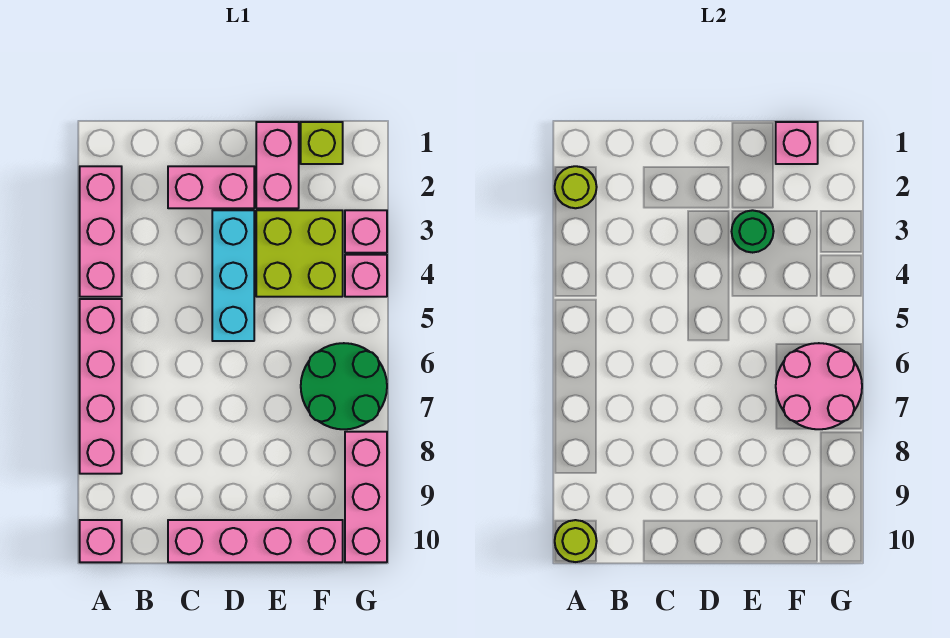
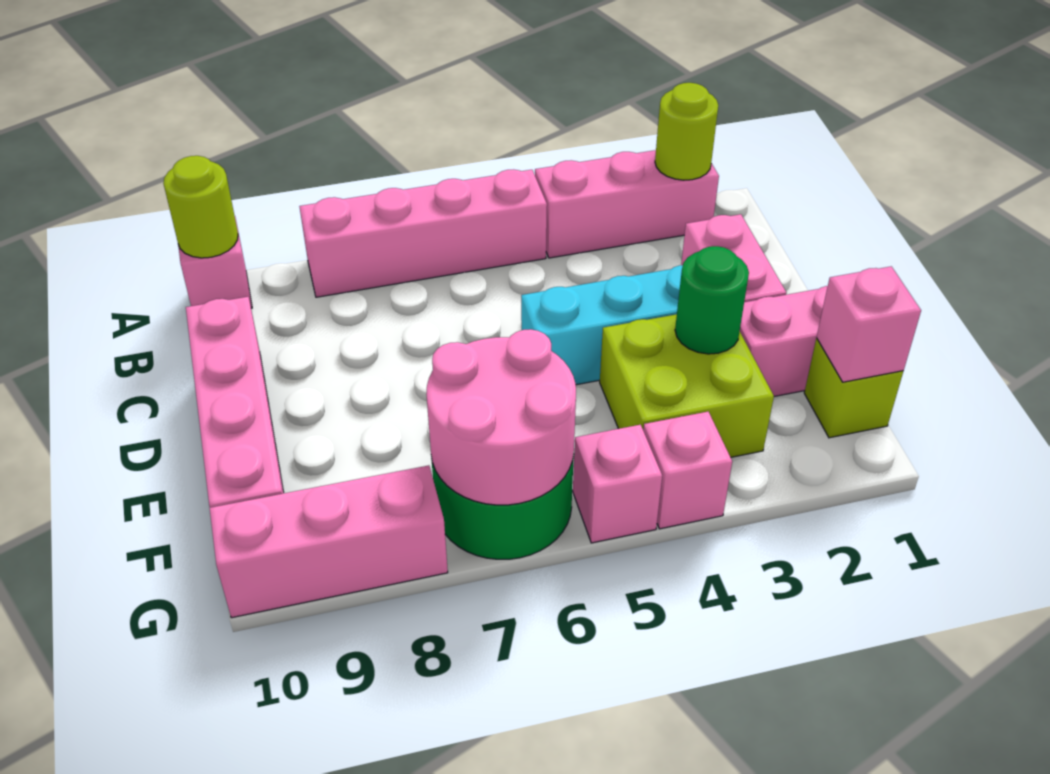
pink brick G3 level 1 -> pink brick G5 level 1

